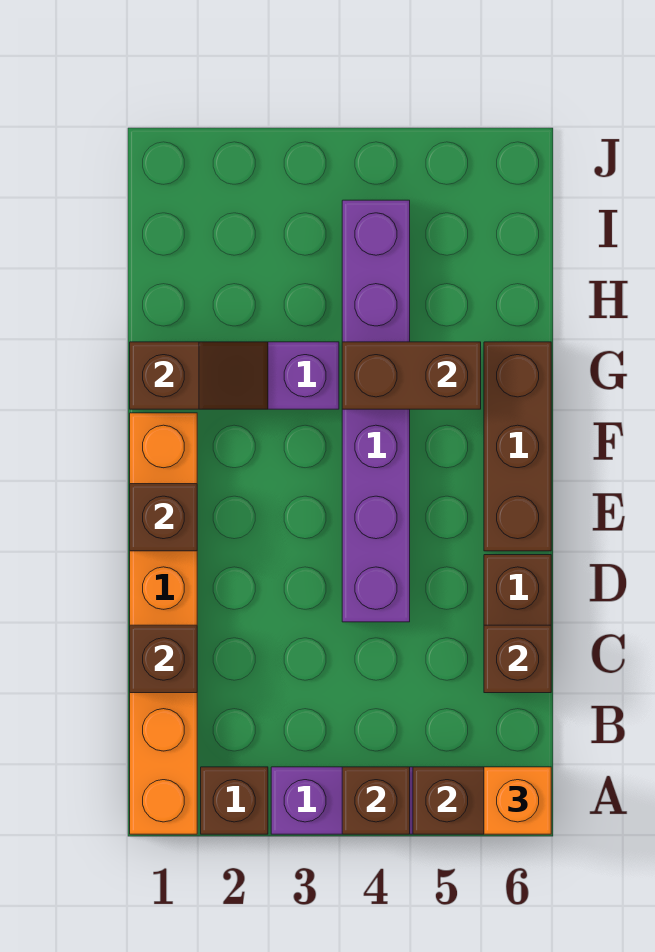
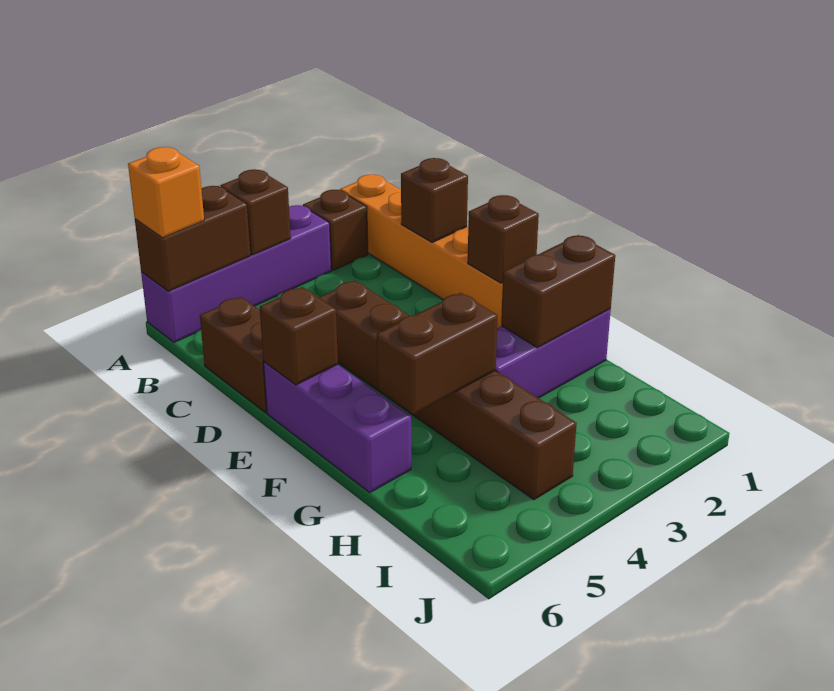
brown brick C6 level 2 -> brown brick E6 level 2
purple brick D4:I4 level 1 -> brown brick D4:I4 level 1
brown brick E6:G6 level 1 -> purple brick E6:G6 level 1
brown slope G1:G2 level 2 top 1 -> brown brick G1:G2 level 2

